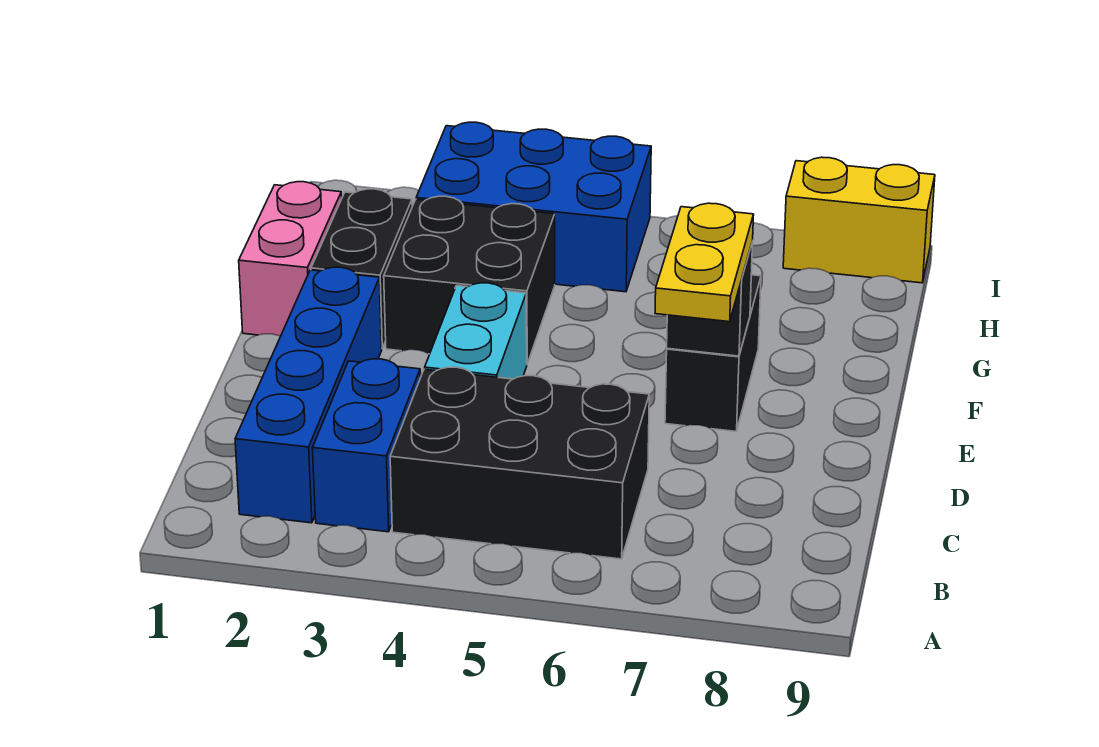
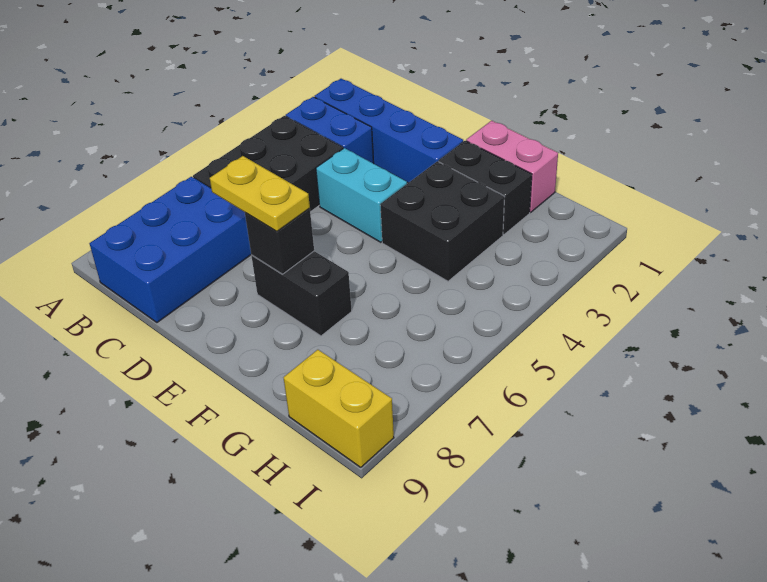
blue brick H3:I5 level 1 -> blue brick B7:C9 level 1
yellow brick I8:I9 level 1 -> yellow brick H9:I9 level 1

